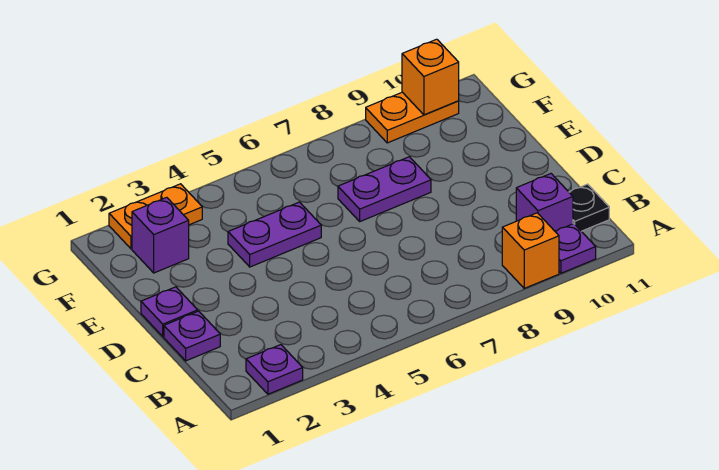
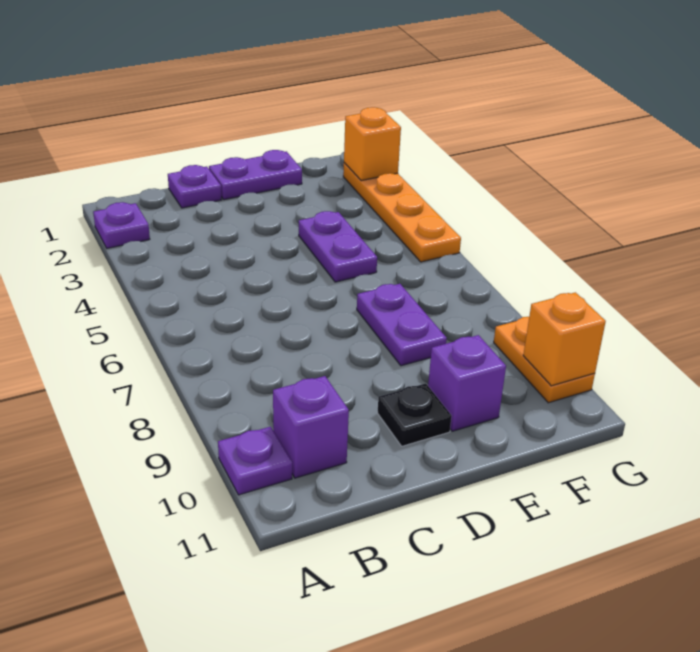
orange brick A9 level 1 -> orange brick G2 level 2
black plate B11 level 1 -> black plate D10 level 1
purple plate D1 level 1 -> purple plate D1:E1 level 1
purple brick F2 level 1 -> purple brick E10 level 1
orange plate G2:G3 level 1 -> orange plate G2:G5 level 1

